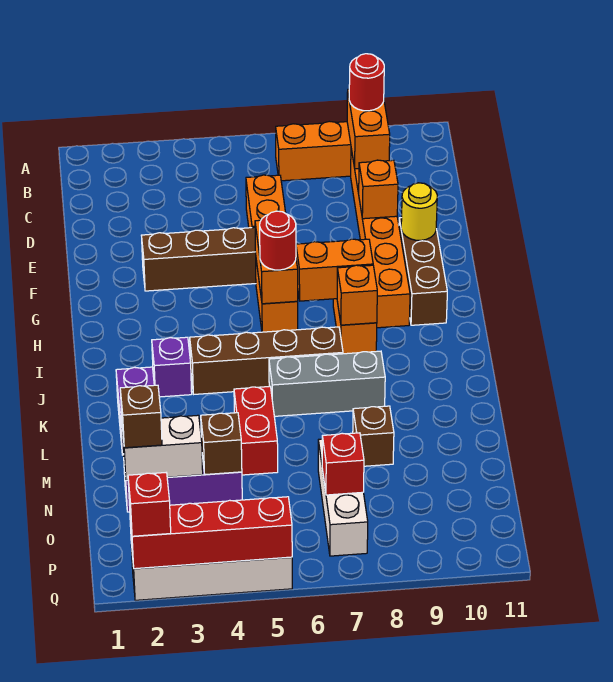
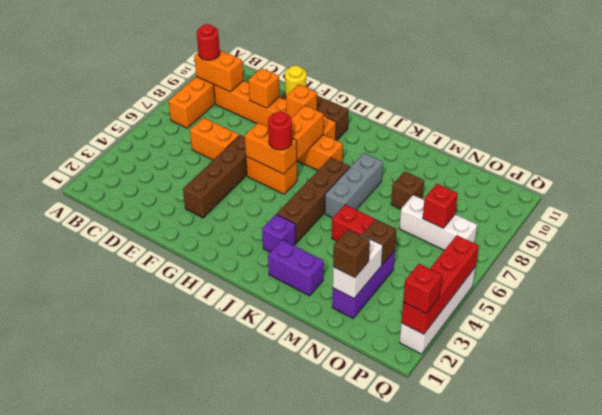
orange brick I8 level 2 -> orange brick G9 level 2

